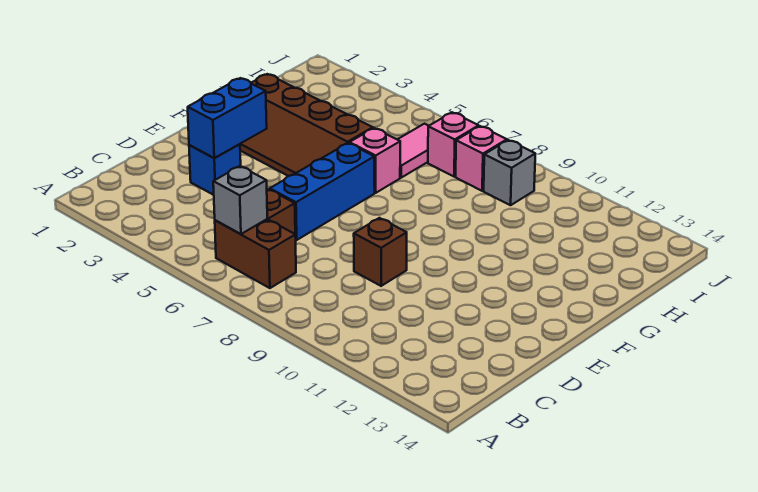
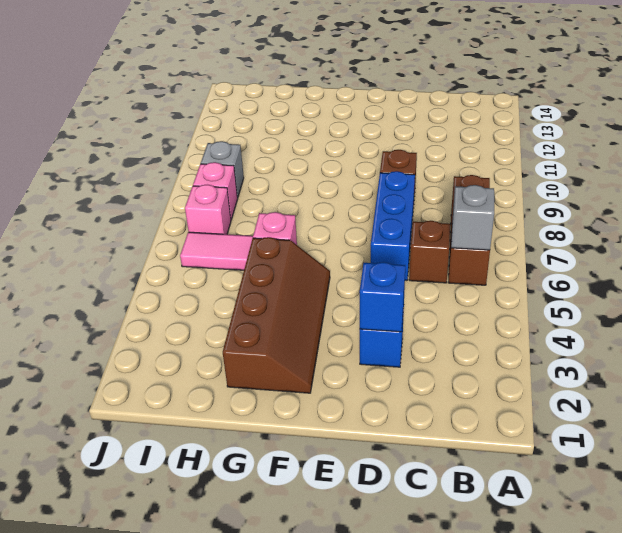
brown brick B6:B7 level 1 -> brown brick B6:B8 level 1
blue brick D3:E3 level 2 -> blue brick D3 level 2
blue brick D6:F6 level 1 -> blue brick D6:D8 level 1

